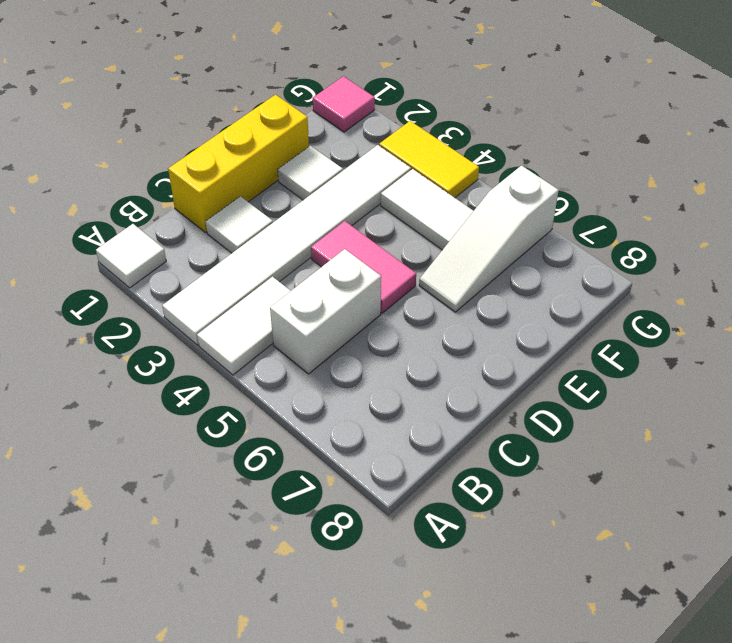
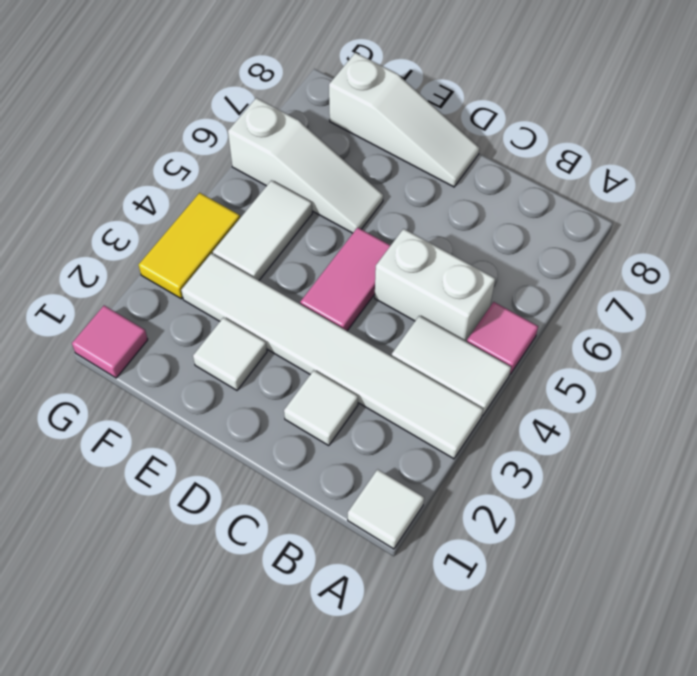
none -> pink tile A5 level 1
yellow brick C1:E1 level 1 -> none
none -> white slope D8:F8 level 1 top F

